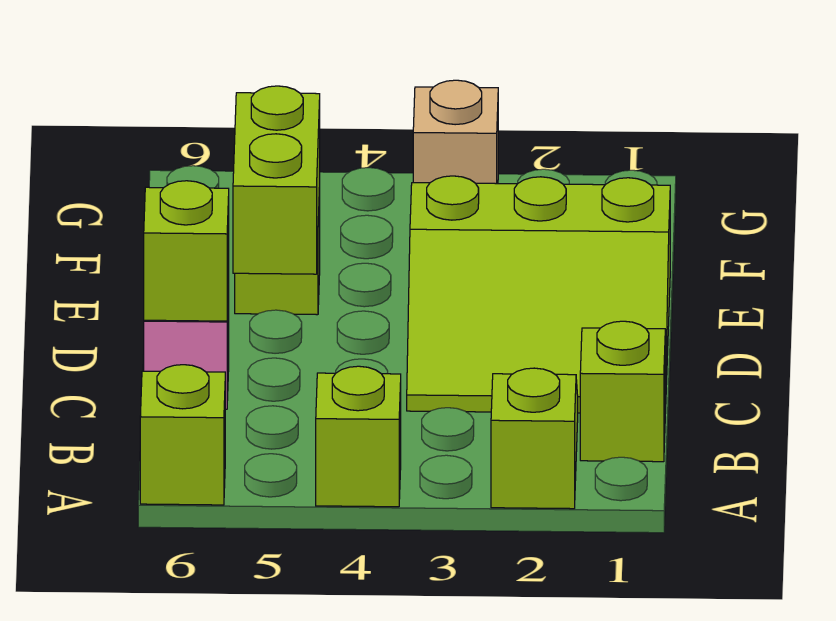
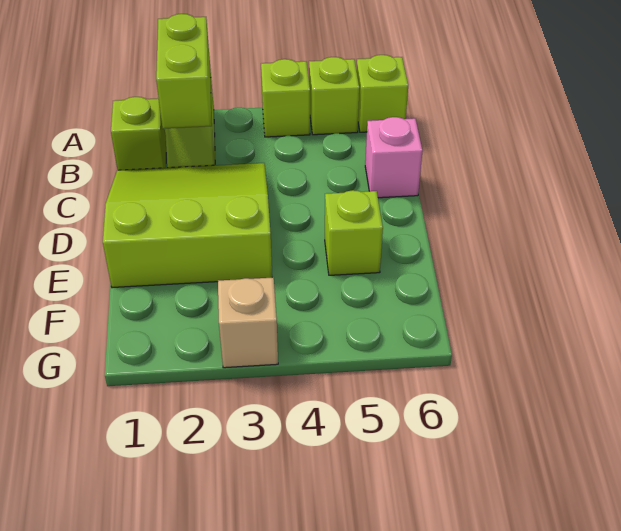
lime brick C6 level 2 -> lime brick A5 level 1
lime brick D5:E5 level 2 -> lime brick A2:B2 level 2

